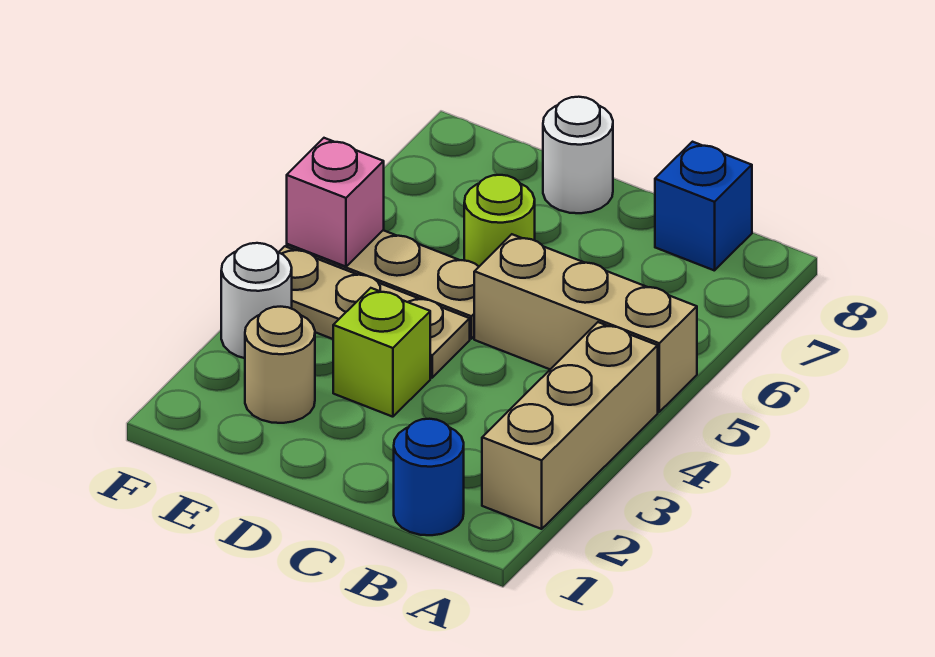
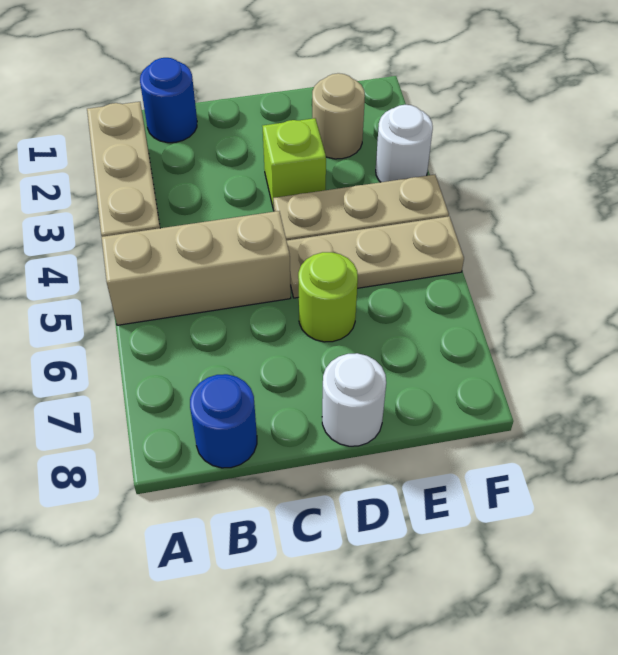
blue brick B8 level 1 -> blue round brick B8 level 1
pink brick F5 level 2 -> none

